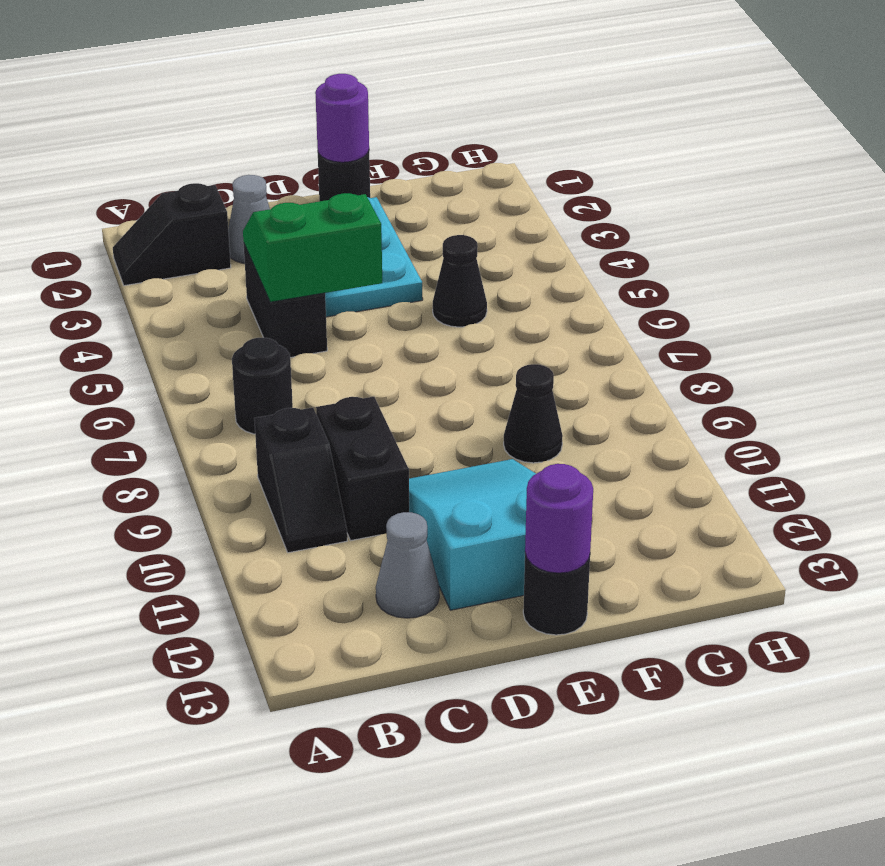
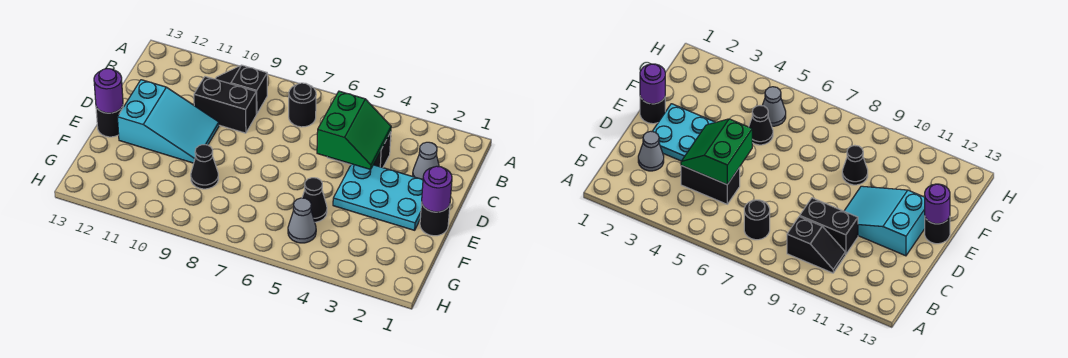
black slope A2:B2 level 1 top B -> none
grey cone C12 level 1 -> grey cone G5 level 1

